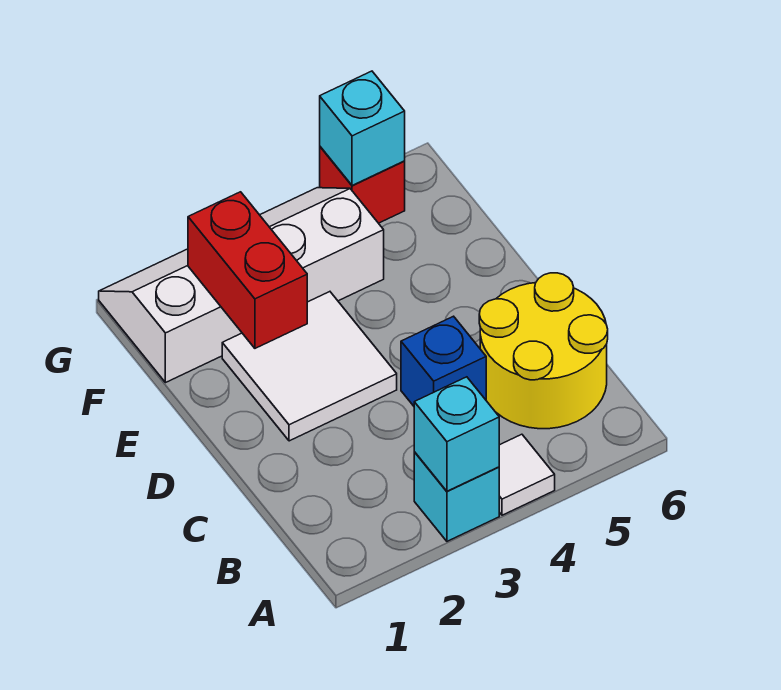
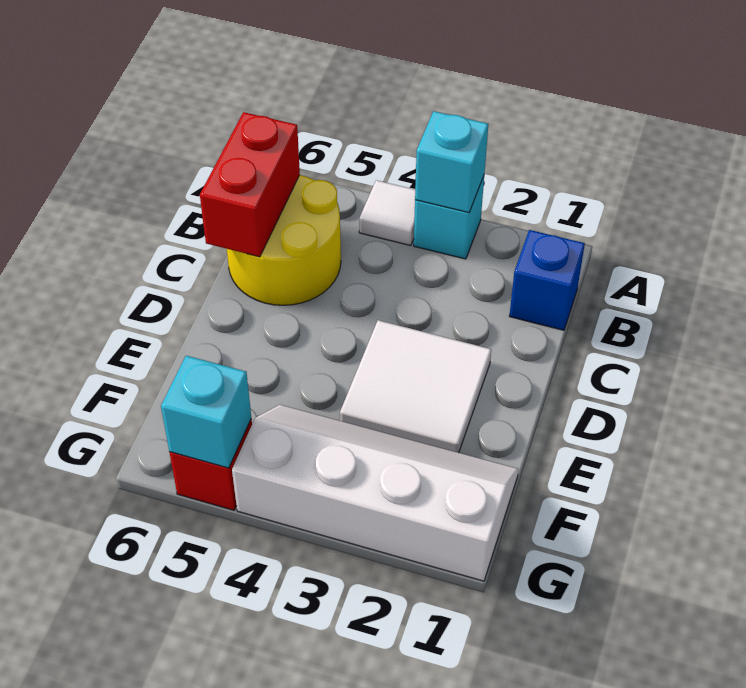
blue brick C4 level 1 -> blue brick B1 level 1
red brick E2:F2 level 2 -> red brick B6:C6 level 2
white slope F1:G4 level 1 top F -> white slope F1:G4 level 1 top G

